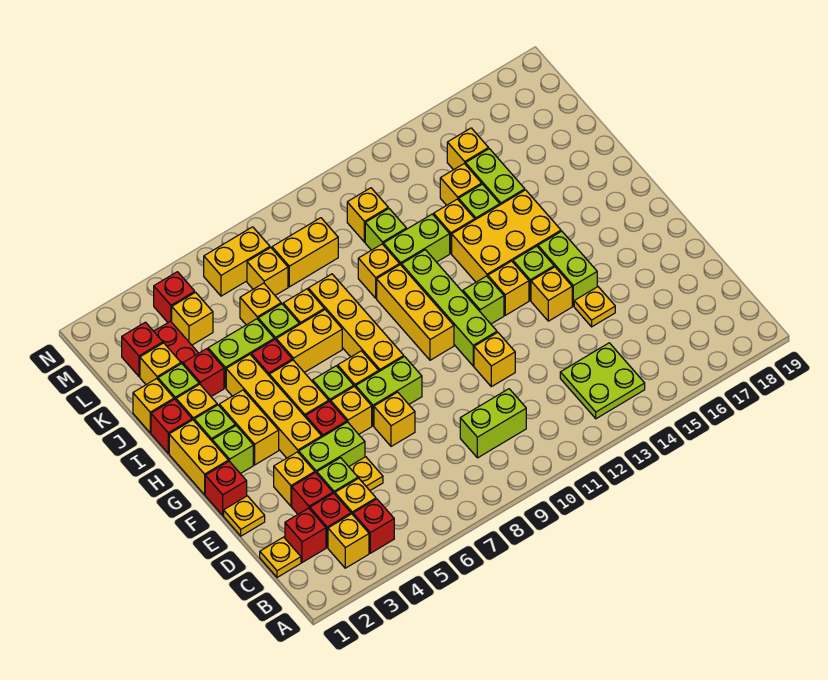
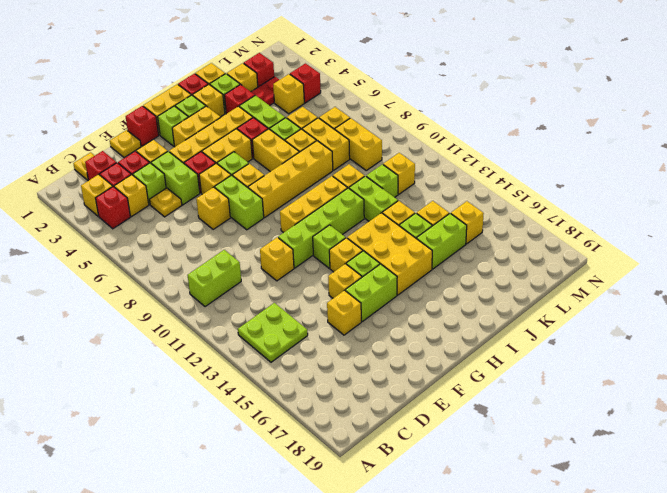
lime brick C9:C10 level 1 -> lime brick B10:C10 level 1
yellow plate E15 level 1 -> yellow brick E15 level 1
yellow brick M6:M7 level 1 -> yellow brick K7:K8 level 1

